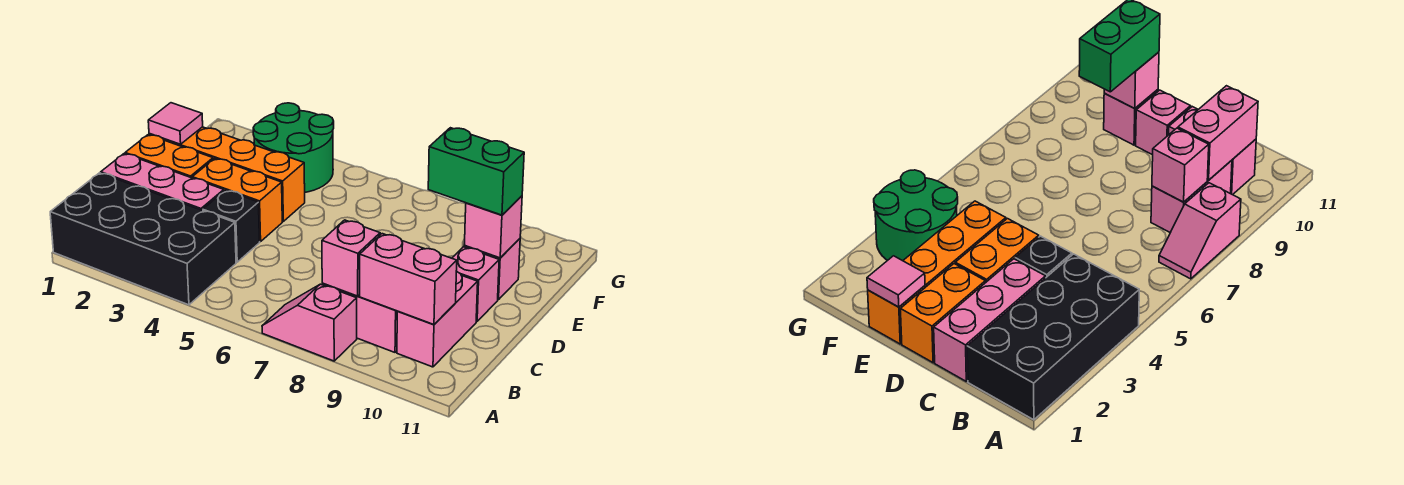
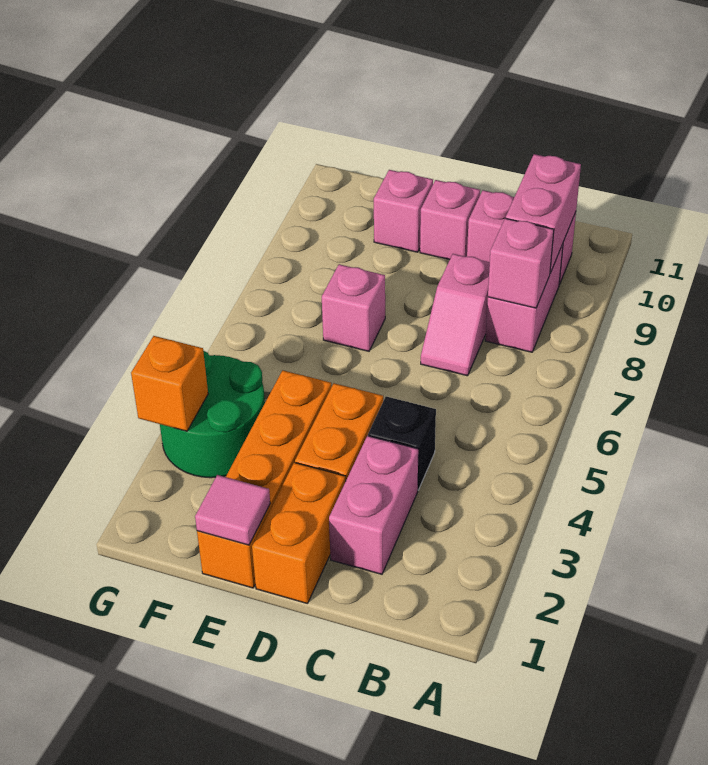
black brick A1:B4 level 1 -> none
pink slope A7:A8 level 1 top 8 -> pink slope C7:C8 level 1 top 8
pink brick C1:C3 level 1 -> pink brick C2:C3 level 1
green brick E9:E10 level 3 -> none
pink brick E10 level 2 -> pink brick E7 level 1
none -> orange brick G3 level 2

